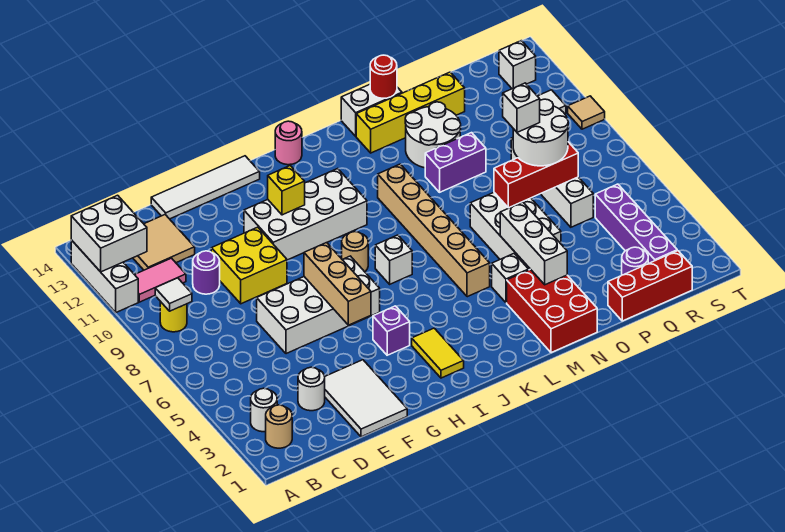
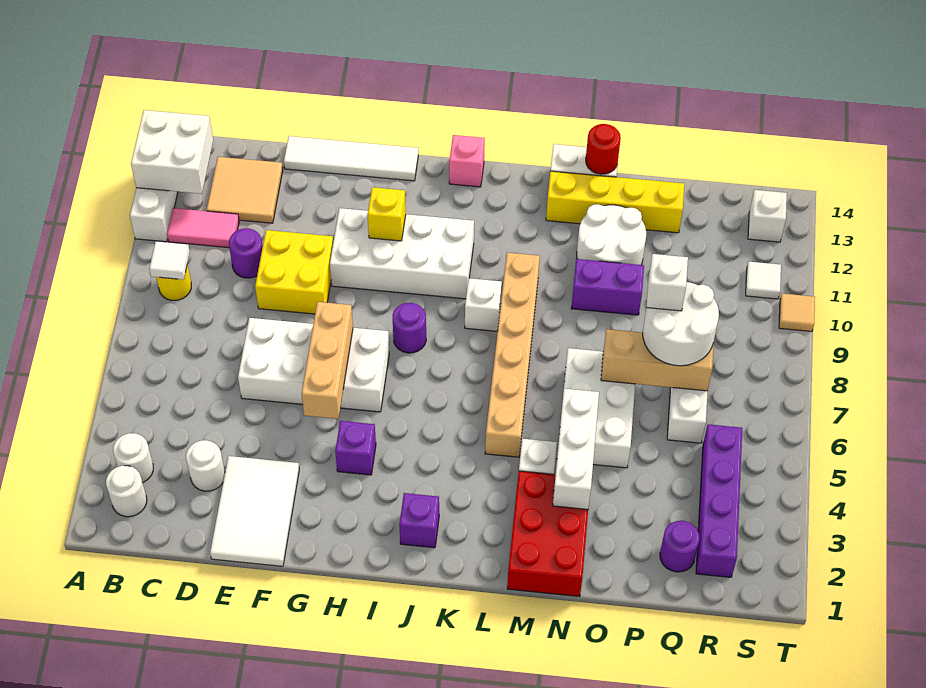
tan round brick B2 level 1 -> white round brick B2 level 1
yellow tile I2:I3 level 1 -> none
tan round brick I8 level 1 -> purple round brick I8 level 1
none -> purple brick J2 level 1
white brick J7 level 1 -> white brick K9 level 1
pink round brick J14 level 1 -> pink brick J14 level 1
red brick O7:Q7 level 2 -> tan brick O7:Q7 level 2
red brick P1:R1 level 1 -> none

